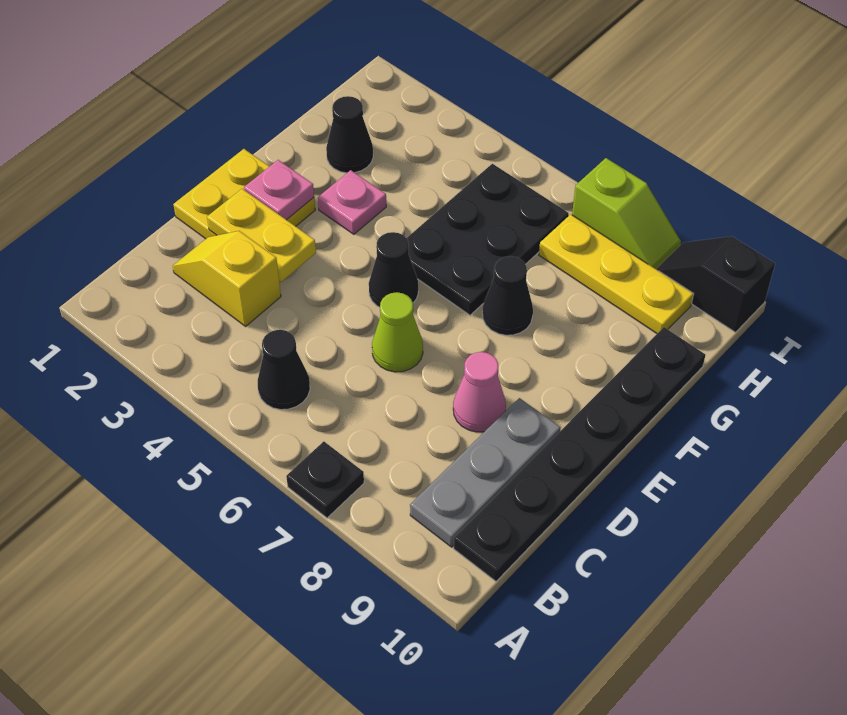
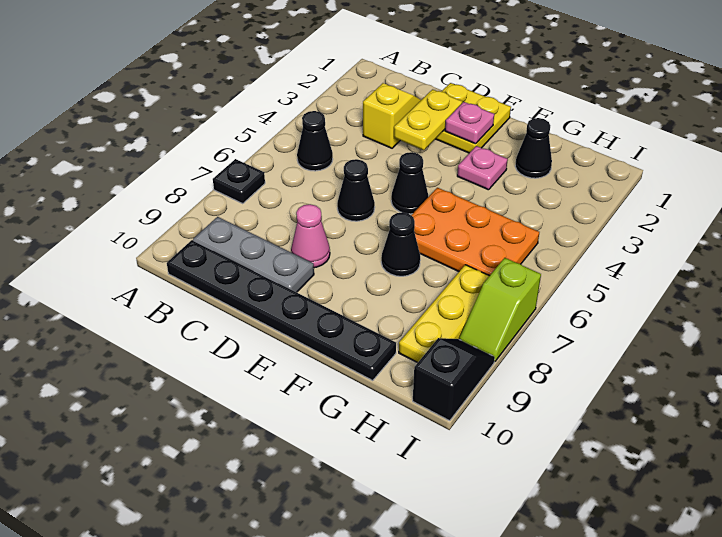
lime cone D6 level 1 -> black cone D6 level 1
black plate F5:H6 level 1 -> orange plate F5:H6 level 1

